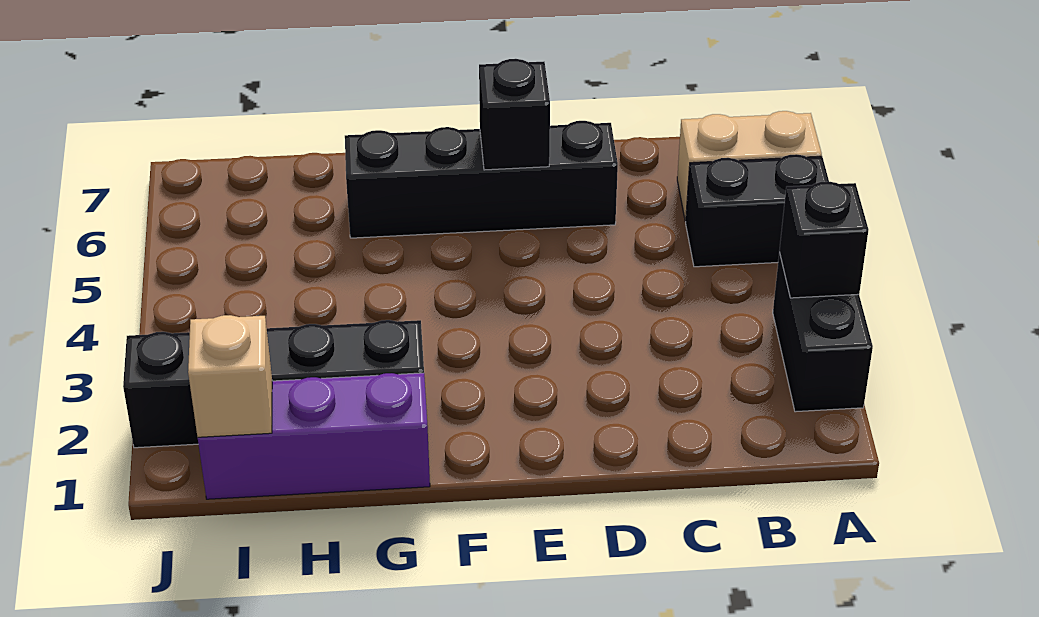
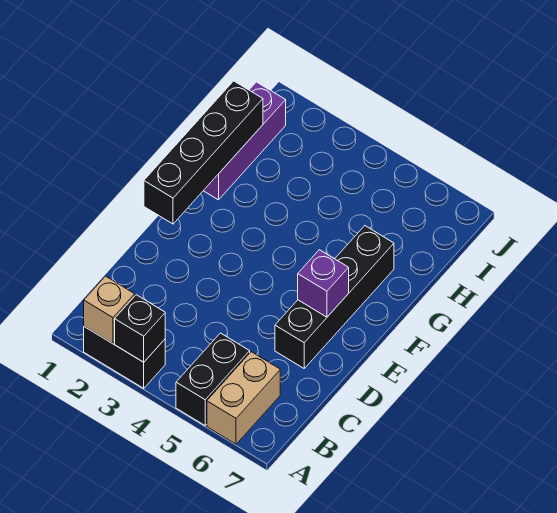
black brick E6 level 2 -> purple brick E6 level 2
black brick G2:J2 level 1 -> black brick E1:H1 level 2
tan brick I1 level 2 -> tan brick A2 level 2

